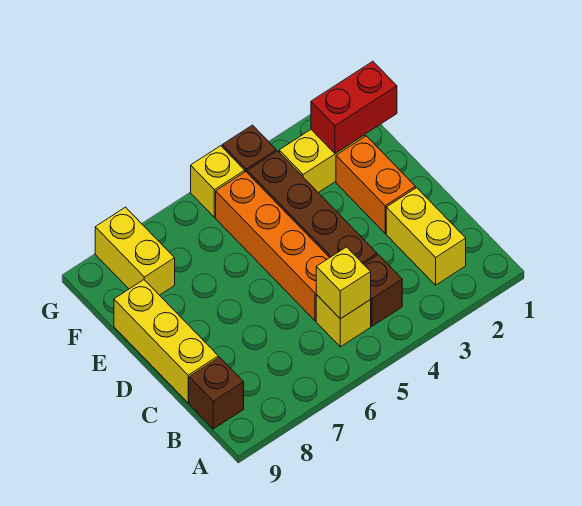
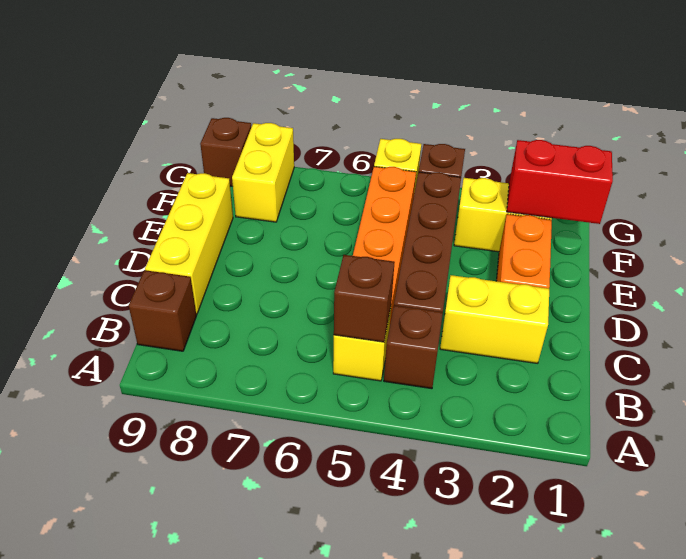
yellow brick B2:C2 level 1 -> yellow brick C2:C3 level 1
yellow brick B5 level 2 -> brown brick B5 level 2
none -> brown brick G9 level 1

